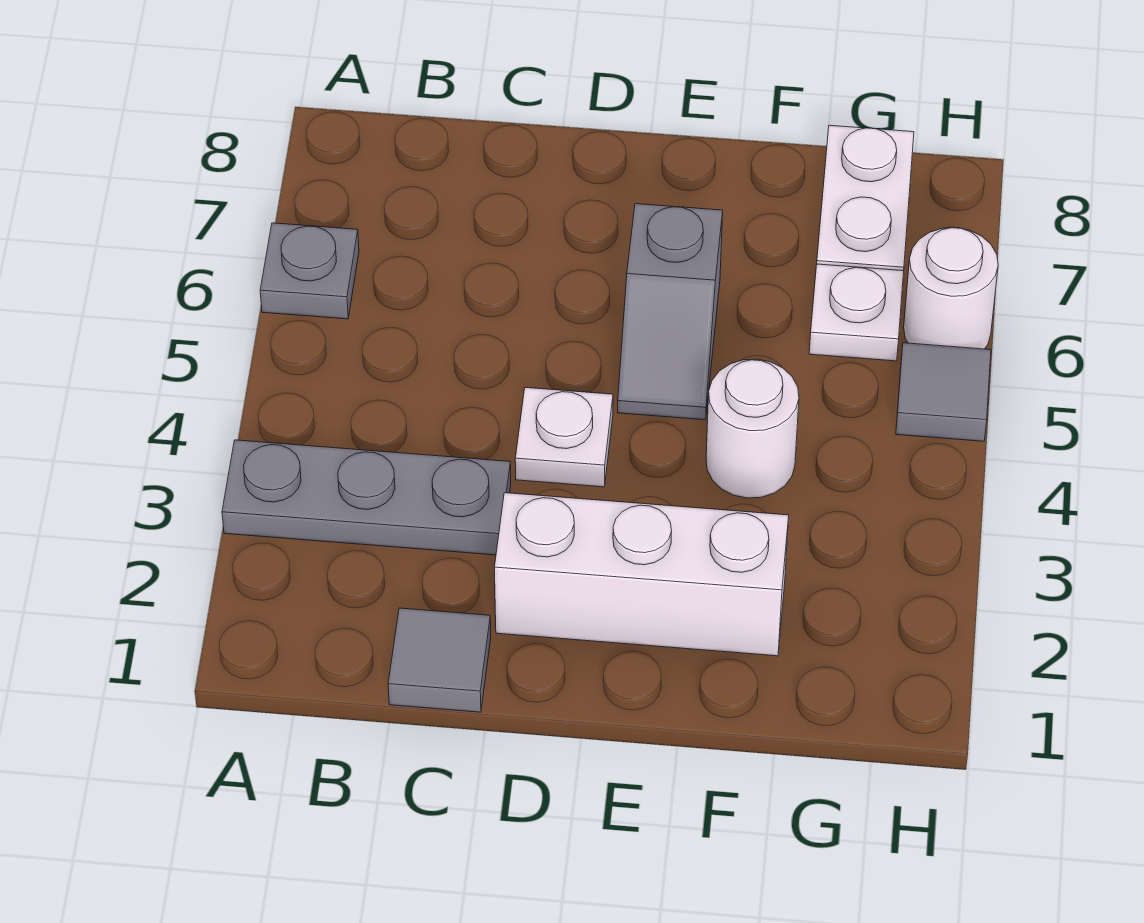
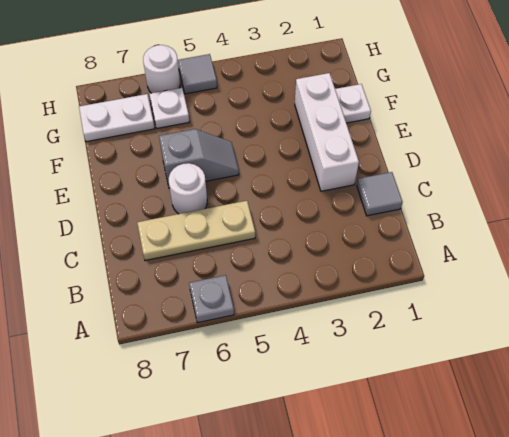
grey plate A3:C3 level 1 -> none
none -> tan plate C5:C7 level 1
white plate D4 level 1 -> white plate F1 level 1
white round brick F4 level 1 -> white round brick D6 level 1

